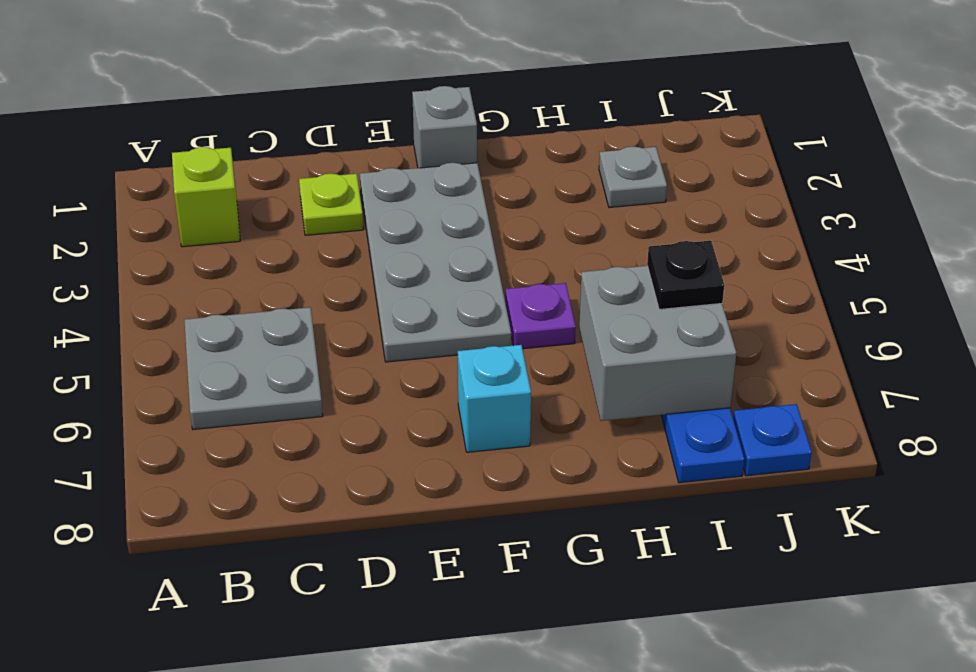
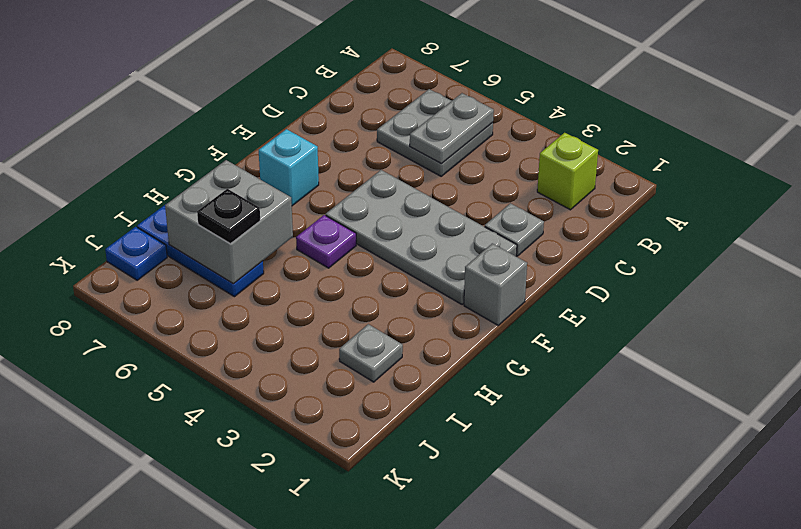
none -> grey plate B5:C5 level 2
lime plate D2 level 1 -> grey plate D2 level 1

